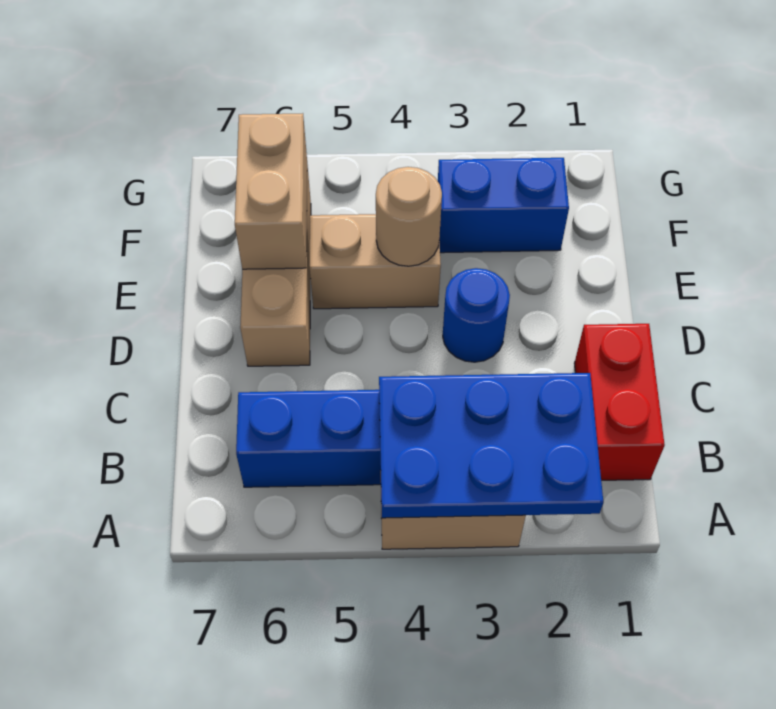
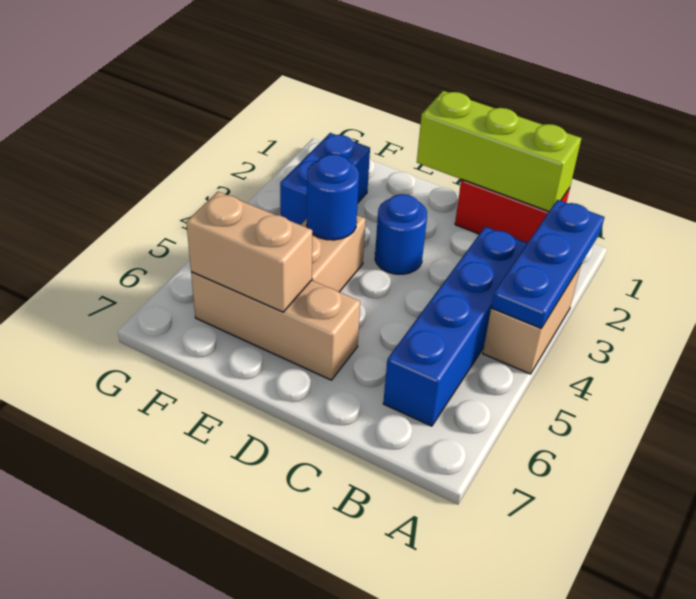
blue plate A2:B4 level 2 -> blue plate A2:A4 level 2
none -> lime brick B1:D1 level 2
tan round brick E4 level 2 -> blue round brick E4 level 2

